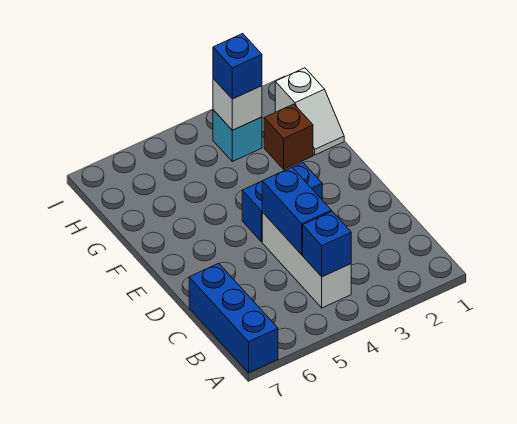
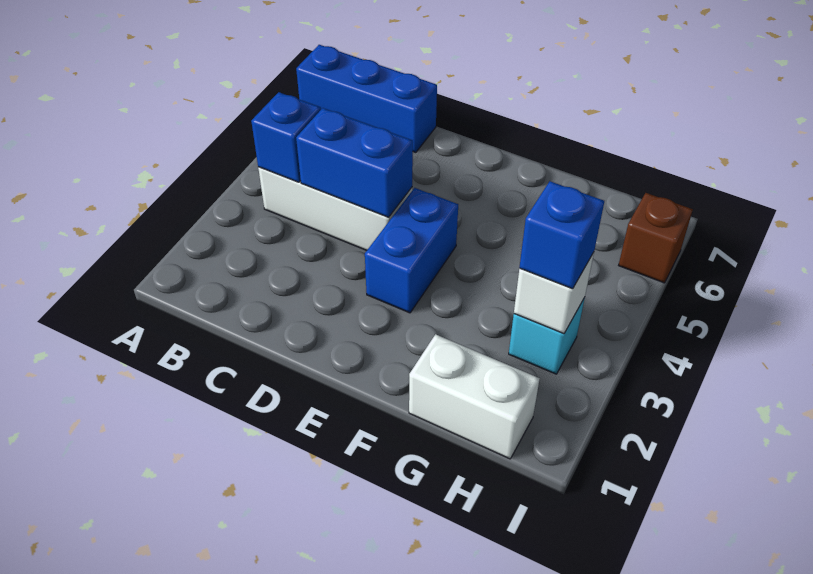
white slope G1:H1 level 1 top H -> white brick G1:H1 level 1
brown brick G2 level 1 -> brown brick I6 level 1

